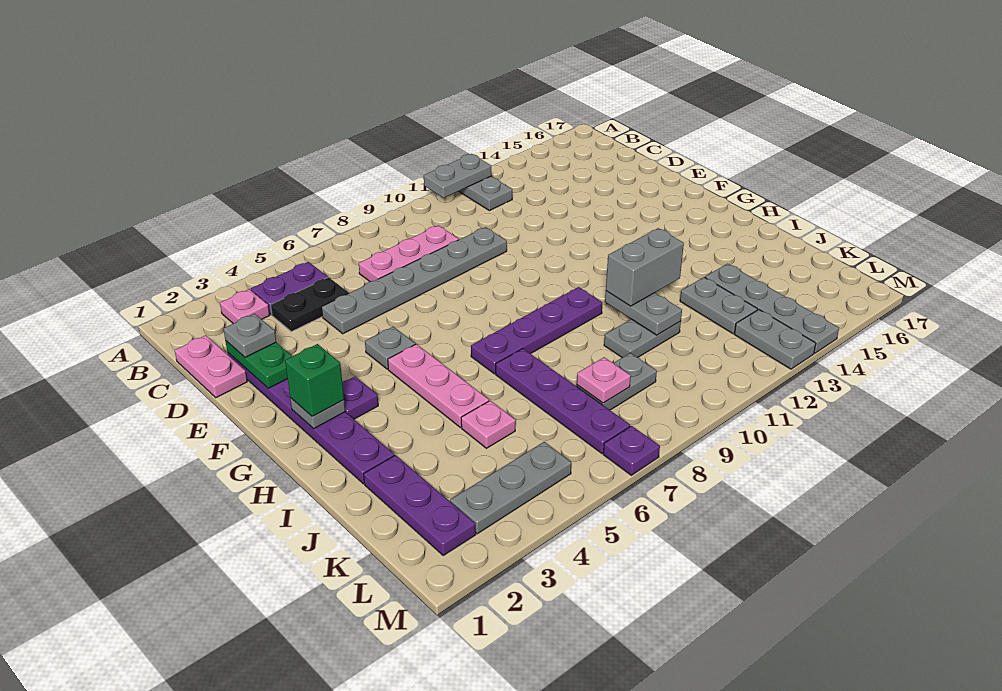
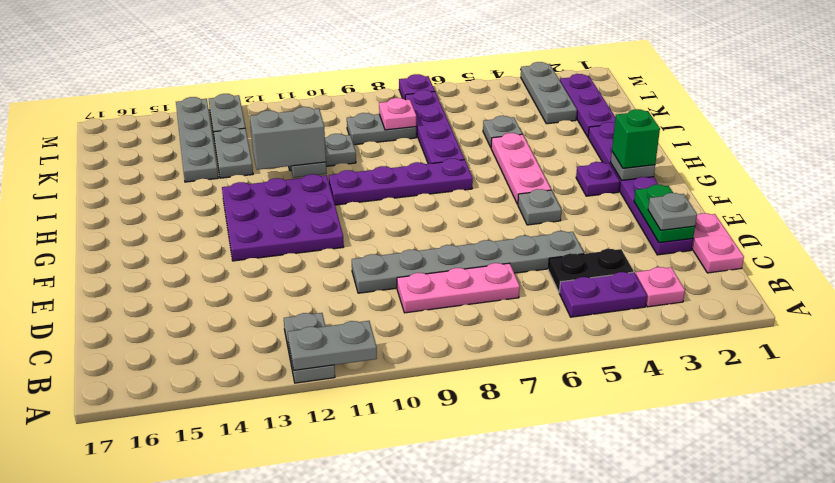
none -> purple plate F11:H13 level 1
pink plate J5 level 1 -> grey plate J5 level 1
grey plate L3:L5 level 1 -> grey plate K3:M3 level 1

